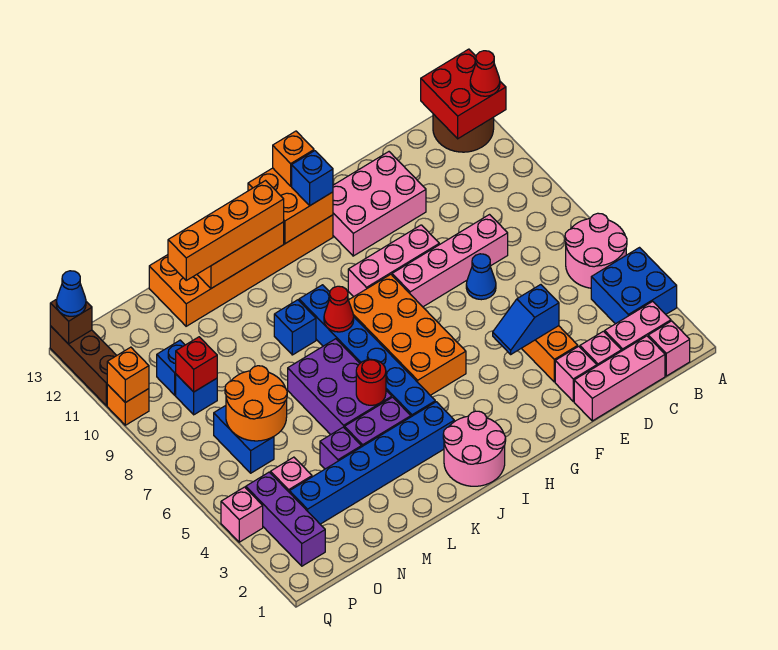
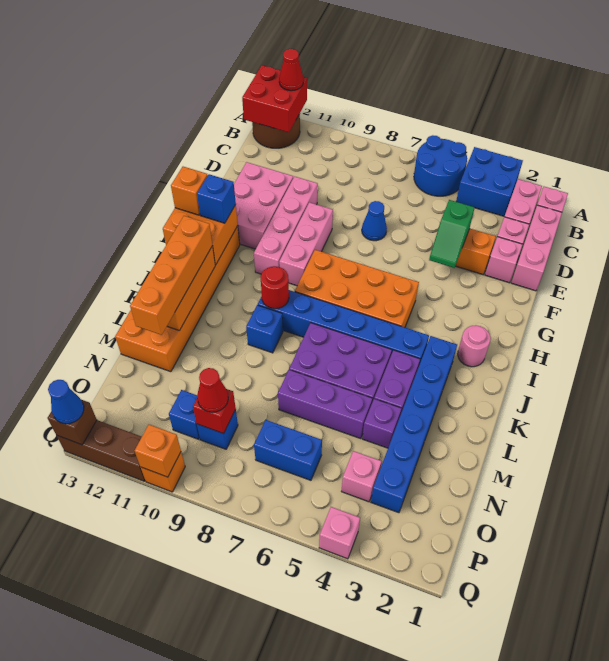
pink round brick A5:B6 level 1 -> blue round brick A5:B6 level 1
pink brick D8:G8 level 1 -> pink brick E10:H10 level 1
blue slope E4:F4 level 2 top E -> green slope E4:F4 level 2 top E
pink round brick I1:J2 level 1 -> pink round brick I2 level 1
red cone J8 level 2 -> red cone O9 level 3
red round brick K5 level 2 -> red round brick J9 level 2
orange round brick N6:O7 level 2 -> none
purple brick P2:P4 level 1 -> purple brick M5:M7 level 1

